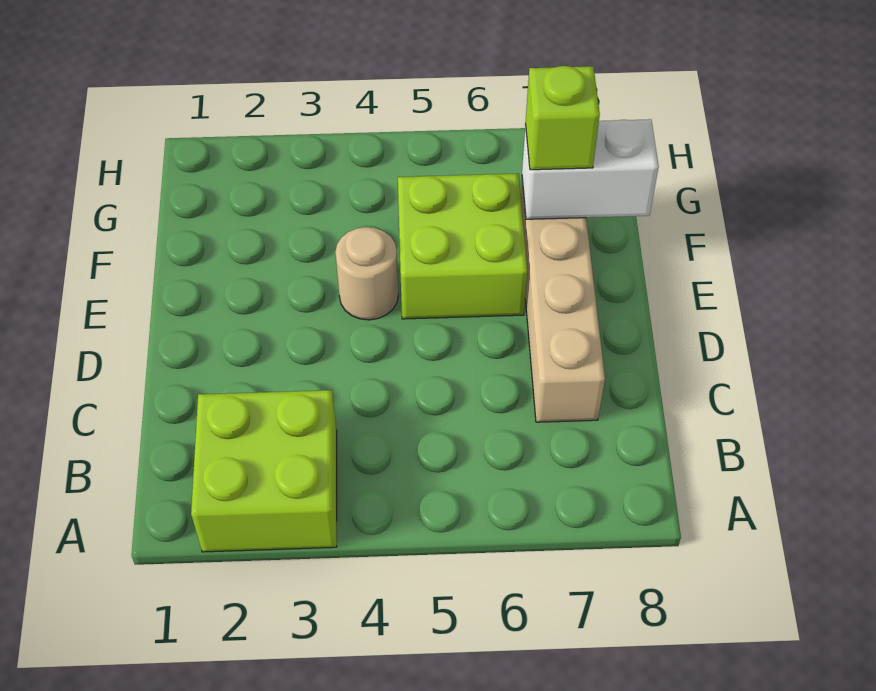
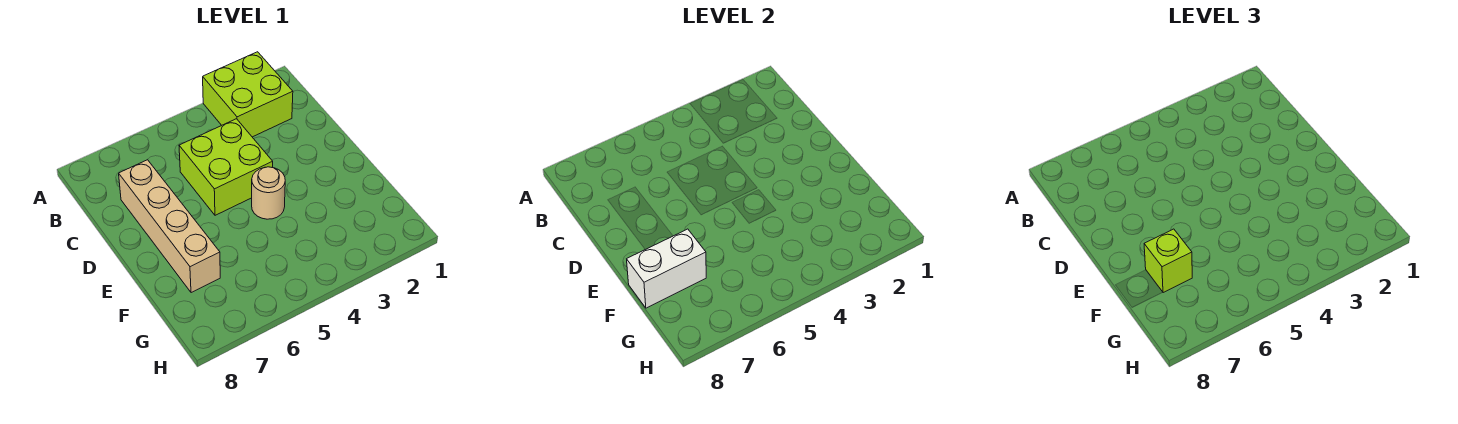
lime brick E5:F6 level 1 -> lime brick C4:D5 level 1

